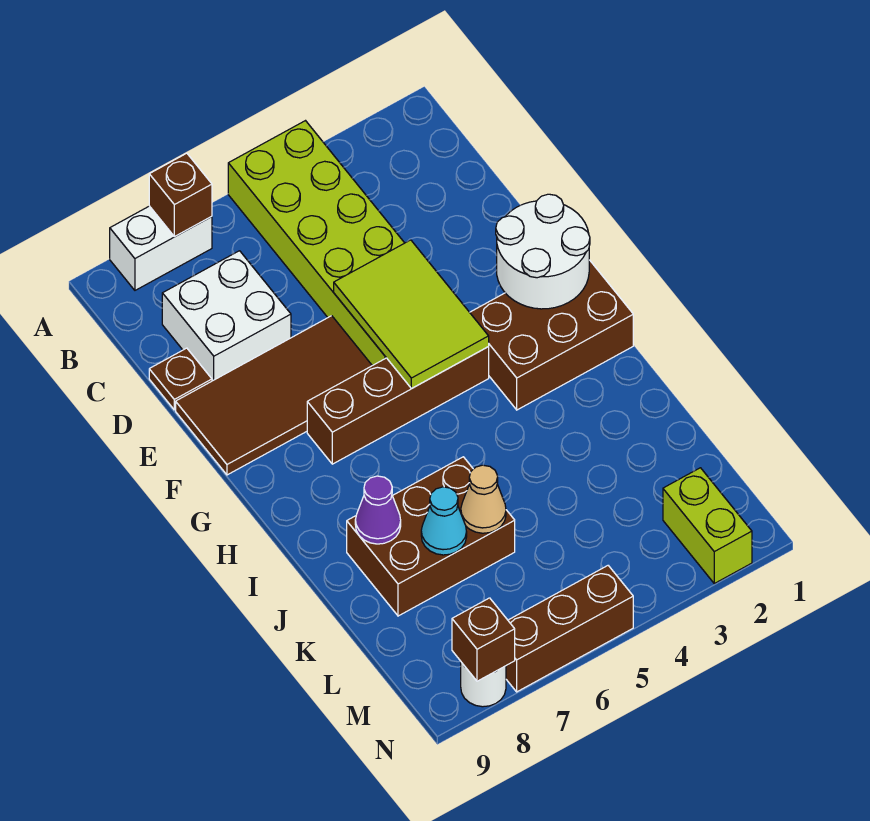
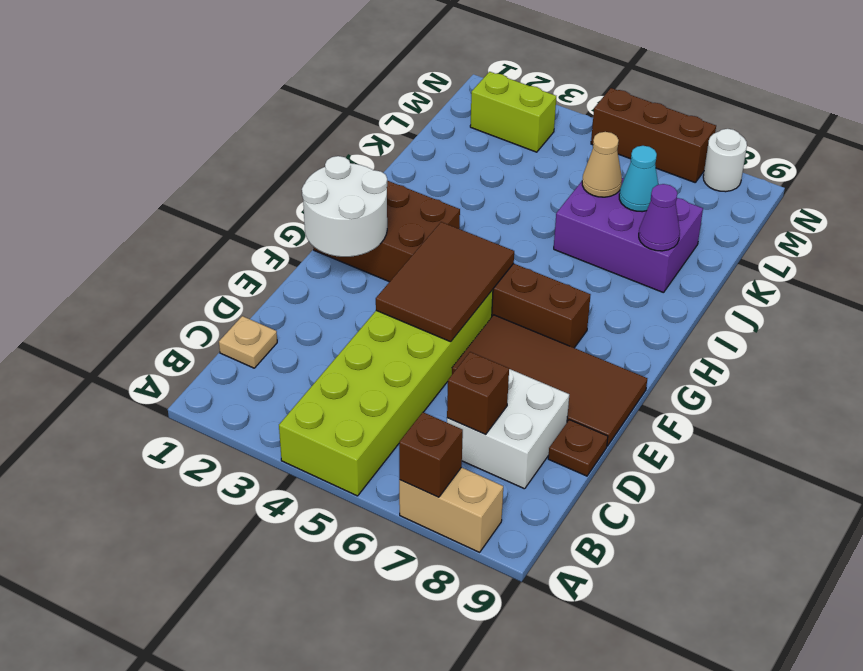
white brick A7:A8 level 1 -> tan brick A7:A8 level 1
none -> tan plate C1 level 1
lime tile E4:G5 level 2 -> brown tile E4:G5 level 2
brown brick J6:K8 level 1 -> purple brick J6:K8 level 1
lime brick M2:N2 level 1 -> lime brick M2:M3 level 1
brown brick N8 level 2 -> brown brick C7 level 2

